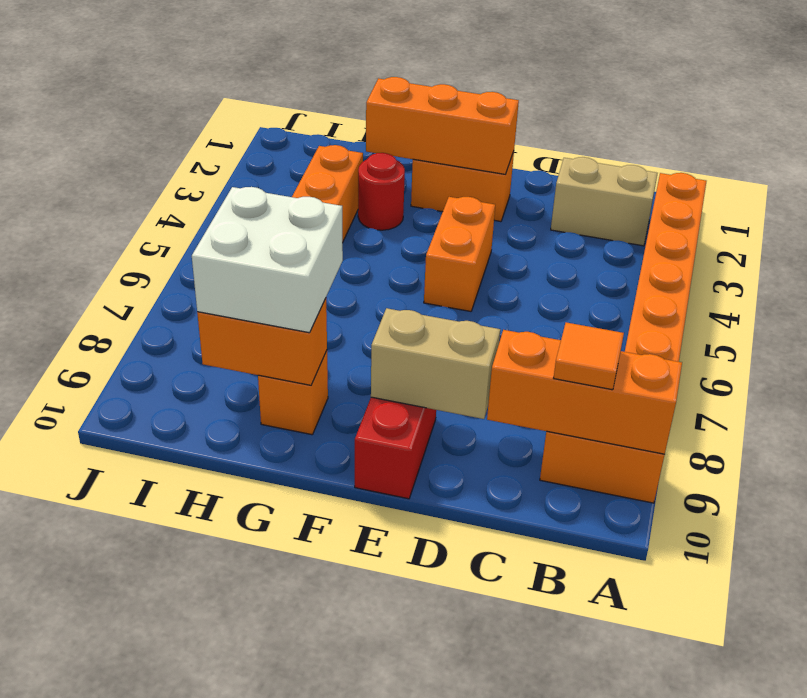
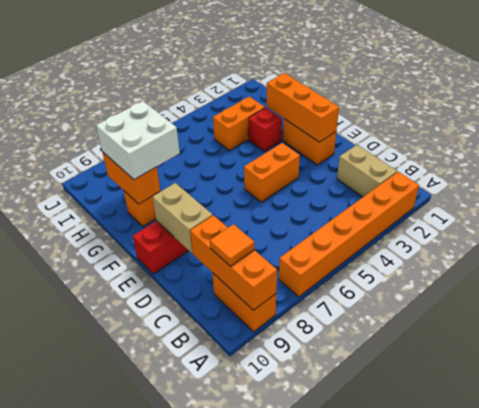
red round brick G3 level 1 -> red brick G3 level 1

